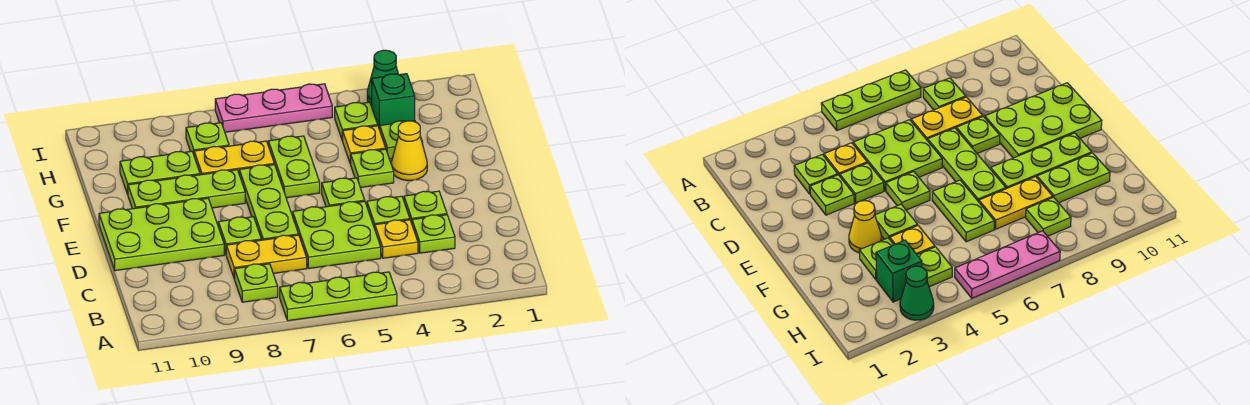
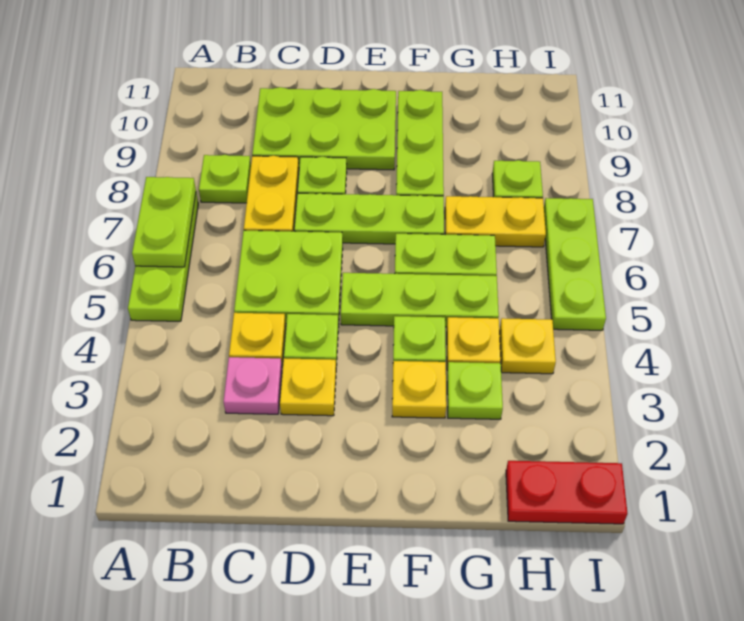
lime plate C3 level 1 -> pink plate C3 level 1
lime plate D3 level 1 -> yellow plate D3 level 1
lime plate D9:E11 level 1 -> lime plate C9:E10 level 1
lime plate E5 level 1 -> lime plate E5:G5 level 1
yellow cone F3 level 1 -> yellow plate F3 level 1
yellow plate G7:G8 level 1 -> yellow plate G7:H7 level 1
lime plate G9:G10 level 1 -> lime plate A6:A7 level 2
none -> red plate H1:I1 level 1
green brick H3 level 1 -> none
lime plate H4 level 1 -> yellow plate H4 level 1
green cone I3 level 1 -> none
pink plate I5:I7 level 1 -> lime plate I5:I7 level 1

